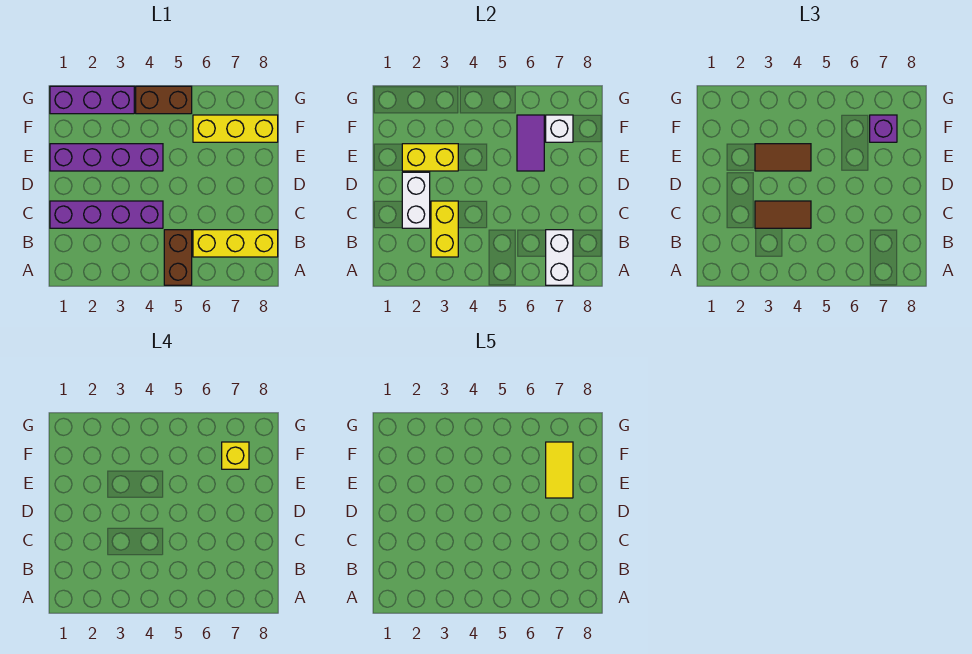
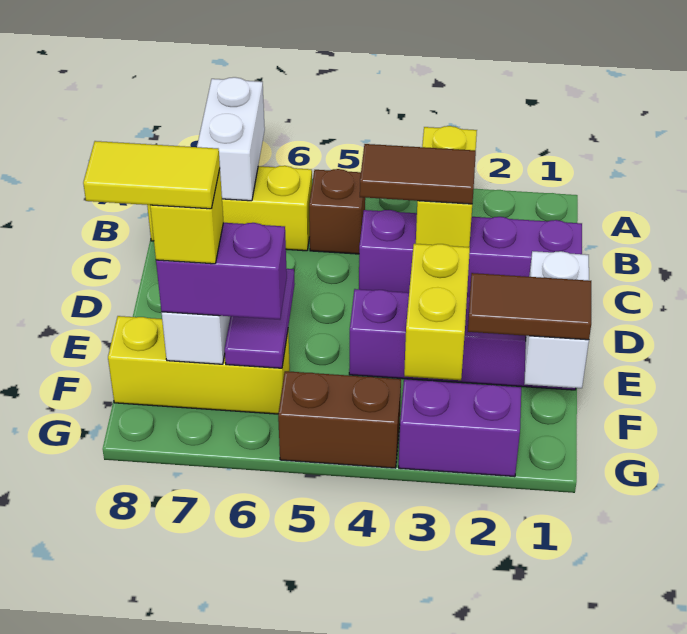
brown brick A5:B5 level 1 -> brown brick B5 level 1
white brick C2:D2 level 2 -> white brick E1:F1 level 2
yellow brick E2:E3 level 2 -> yellow brick E3:F3 level 2
brown tile E3:E4 level 3 -> brown tile F1:F2 level 3
yellow tile E7:F7 level 5 -> yellow tile F7:F8 level 5
purple brick F7 level 3 -> purple brick F6:F7 level 3
purple brick G1:G3 level 1 -> purple brick G2:G3 level 1

